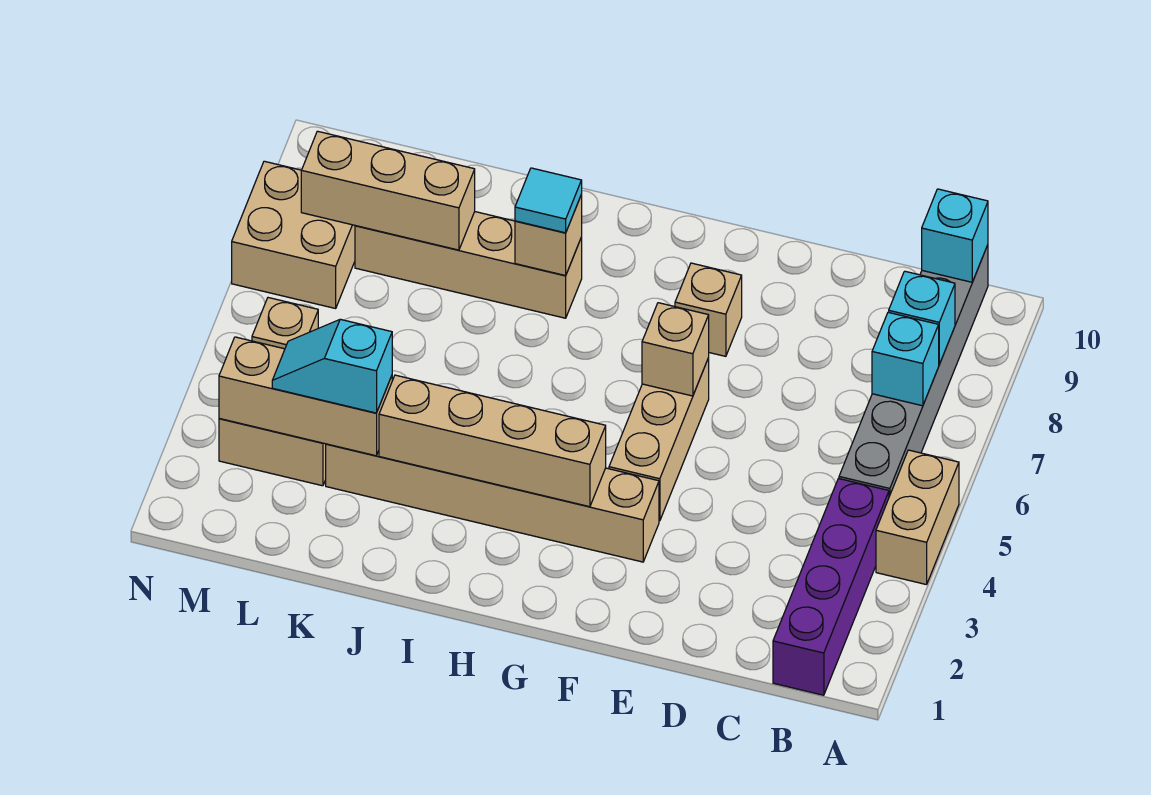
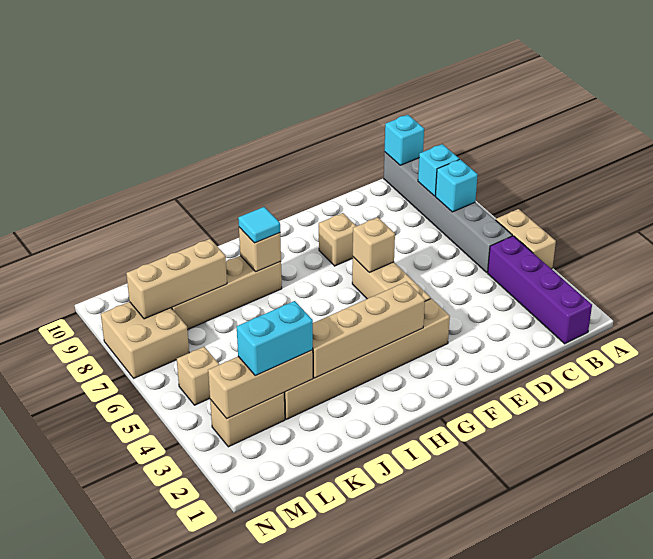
cyan slope K3:L3 level 3 top K -> cyan brick K3:L3 level 3

